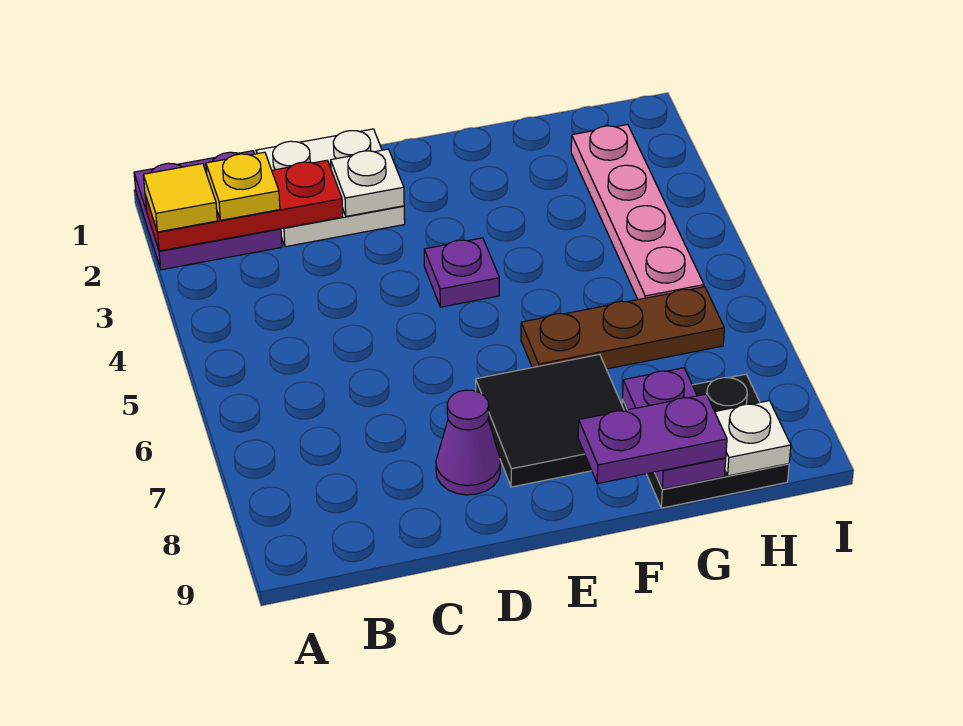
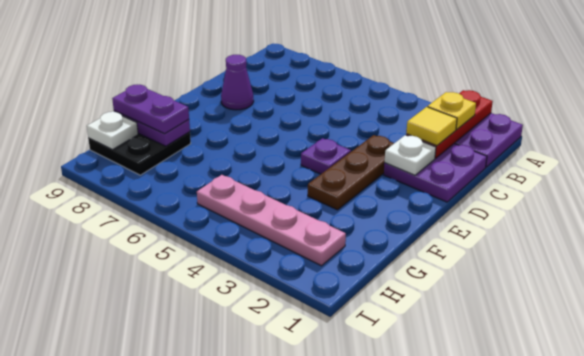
yellow tile A2 level 3 -> yellow tile C2 level 3
white plate C1:D2 level 1 -> purple plate C1:D2 level 1
black tile E7:F8 level 1 -> none
brown plate F6:H6 level 1 -> brown plate D3:F3 level 1
purple plate F9:G9 level 3 -> purple plate G8:G9 level 3

